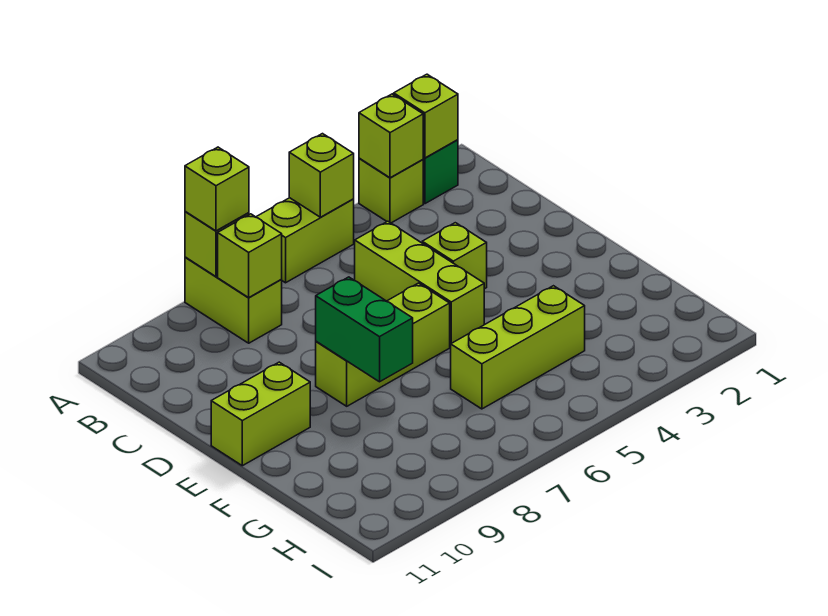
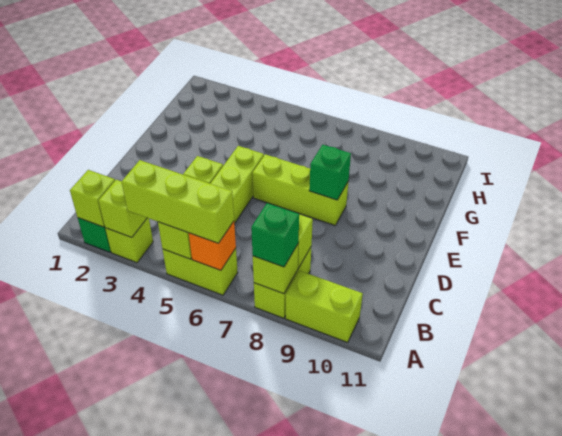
none -> orange brick A6 level 2
lime brick A8 level 3 -> green brick A8 level 3
green brick E8:F8 level 2 -> green brick E8 level 2
lime brick E10:E11 level 1 -> lime brick A9:A10 level 1
lime brick G4:G6 level 1 -> lime brick A4:A6 level 3

